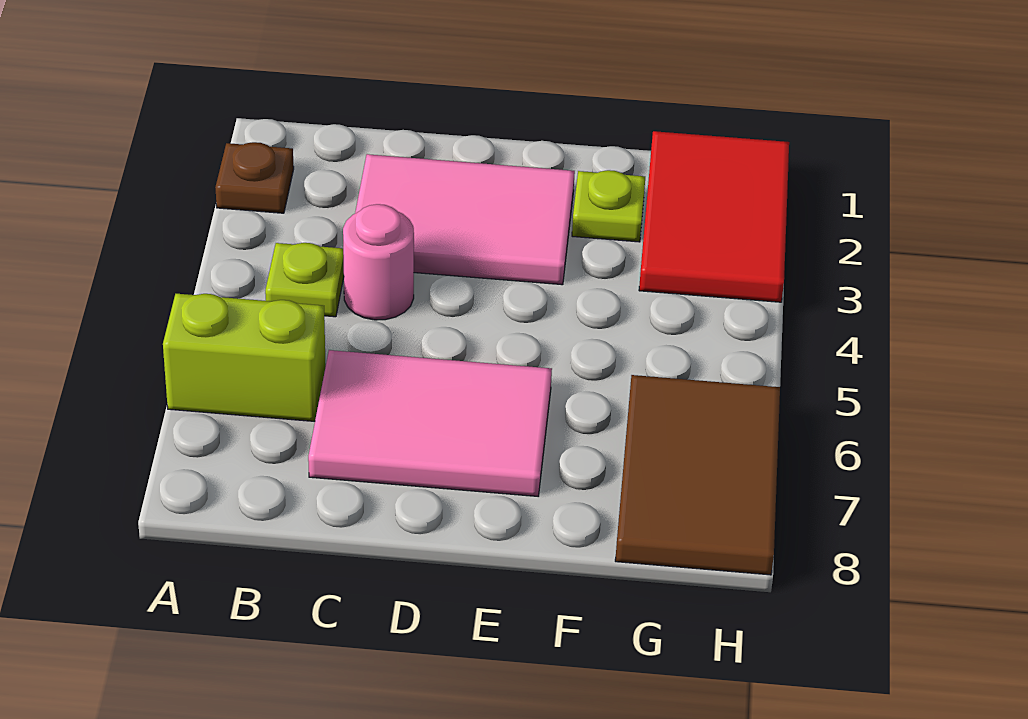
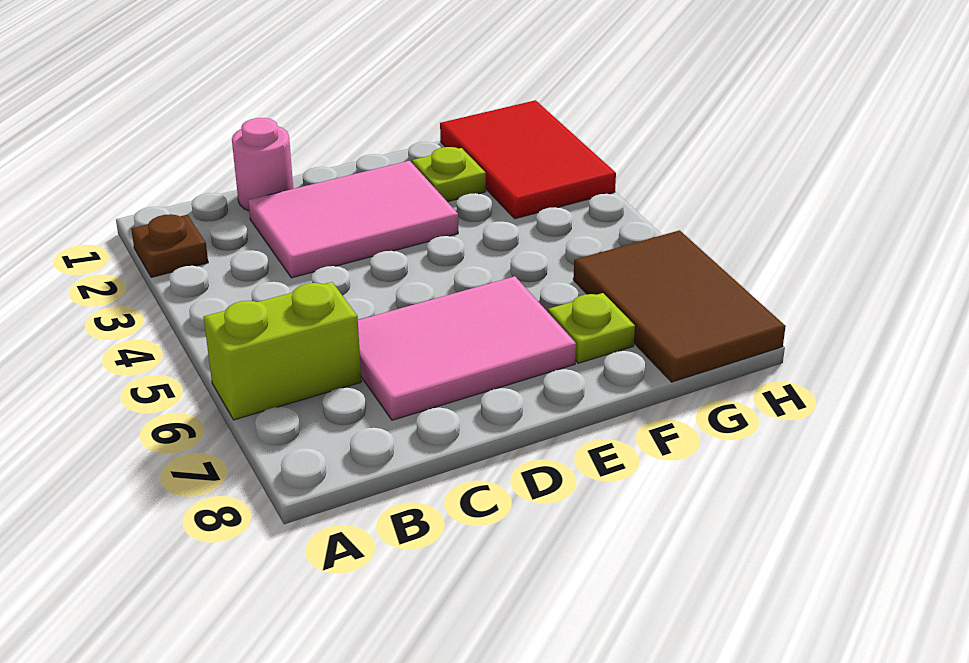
lime plate B4 level 1 -> lime plate F7 level 1
pink round brick C4 level 1 -> pink round brick C1 level 1

